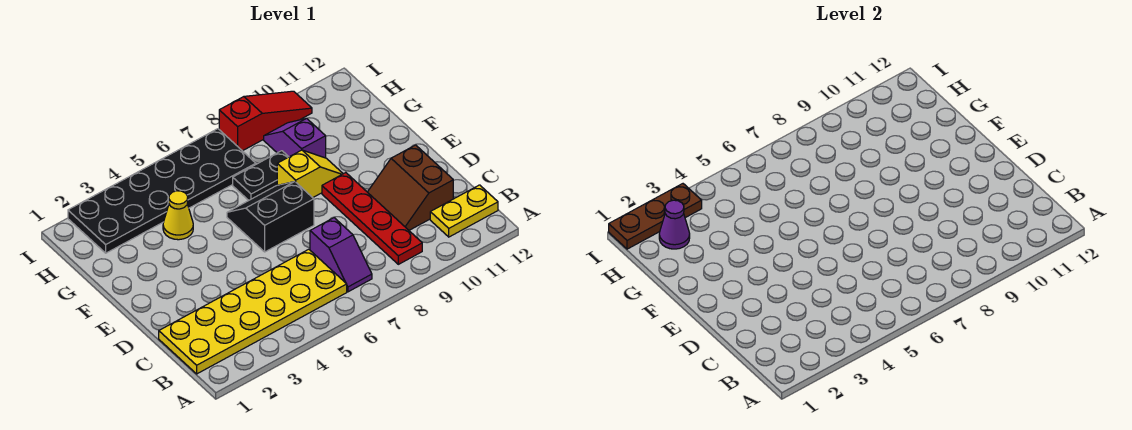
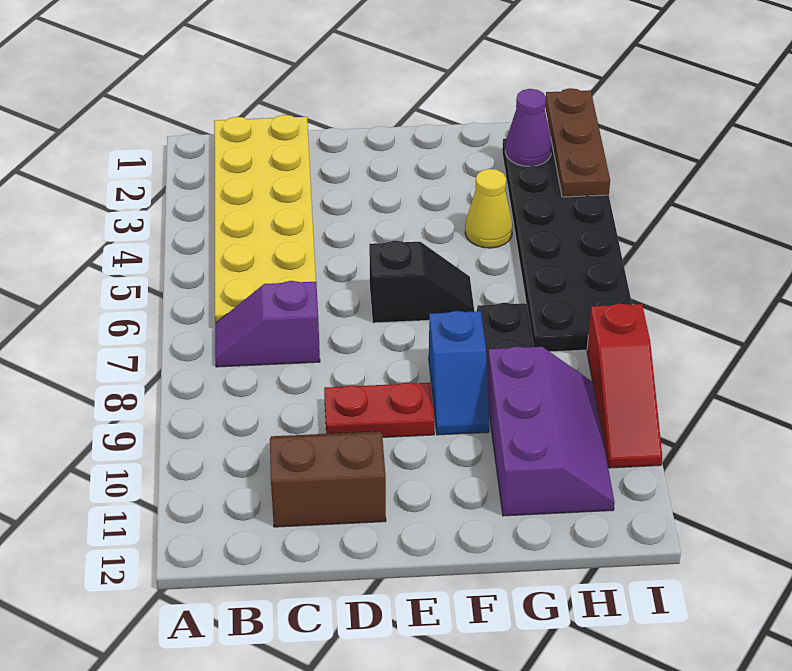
red plate B9:E9 level 1 -> red plate D9:E9 level 1
yellow plate B11:B12 level 1 -> none
black slope E6:F7 level 1 top E -> black slope E6:F6 level 1 top E
yellow slope F8:F9 level 1 top 8 -> blue slope F8:F9 level 1 top 8
purple slope G9:H9 level 1 top G -> purple slope G9:H11 level 1 top G

